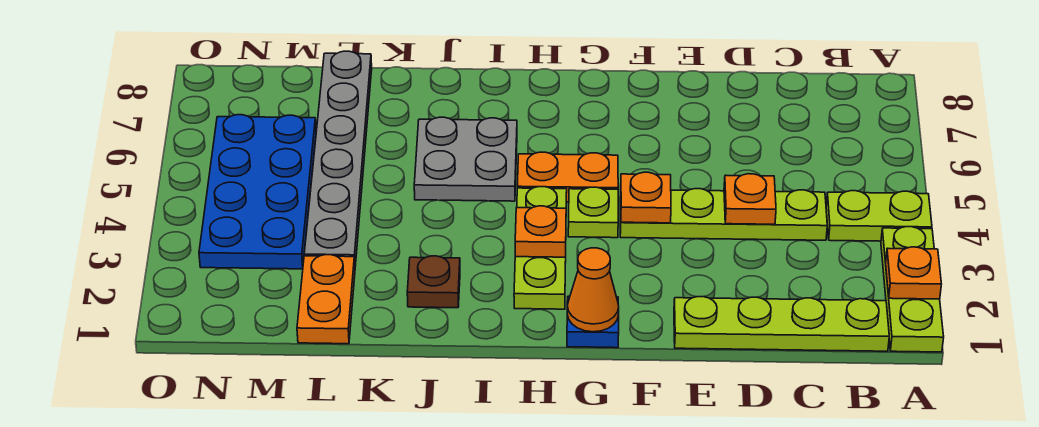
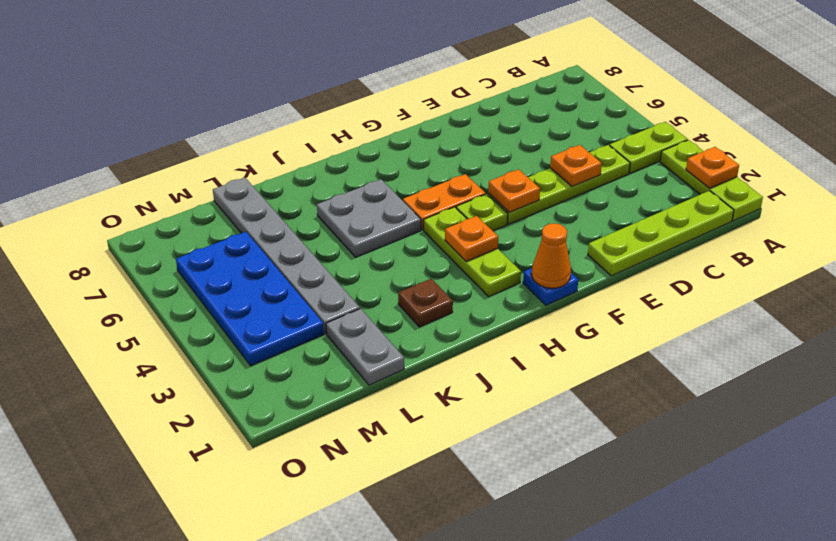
orange plate L1:L2 level 1 -> grey plate L1:L2 level 1

